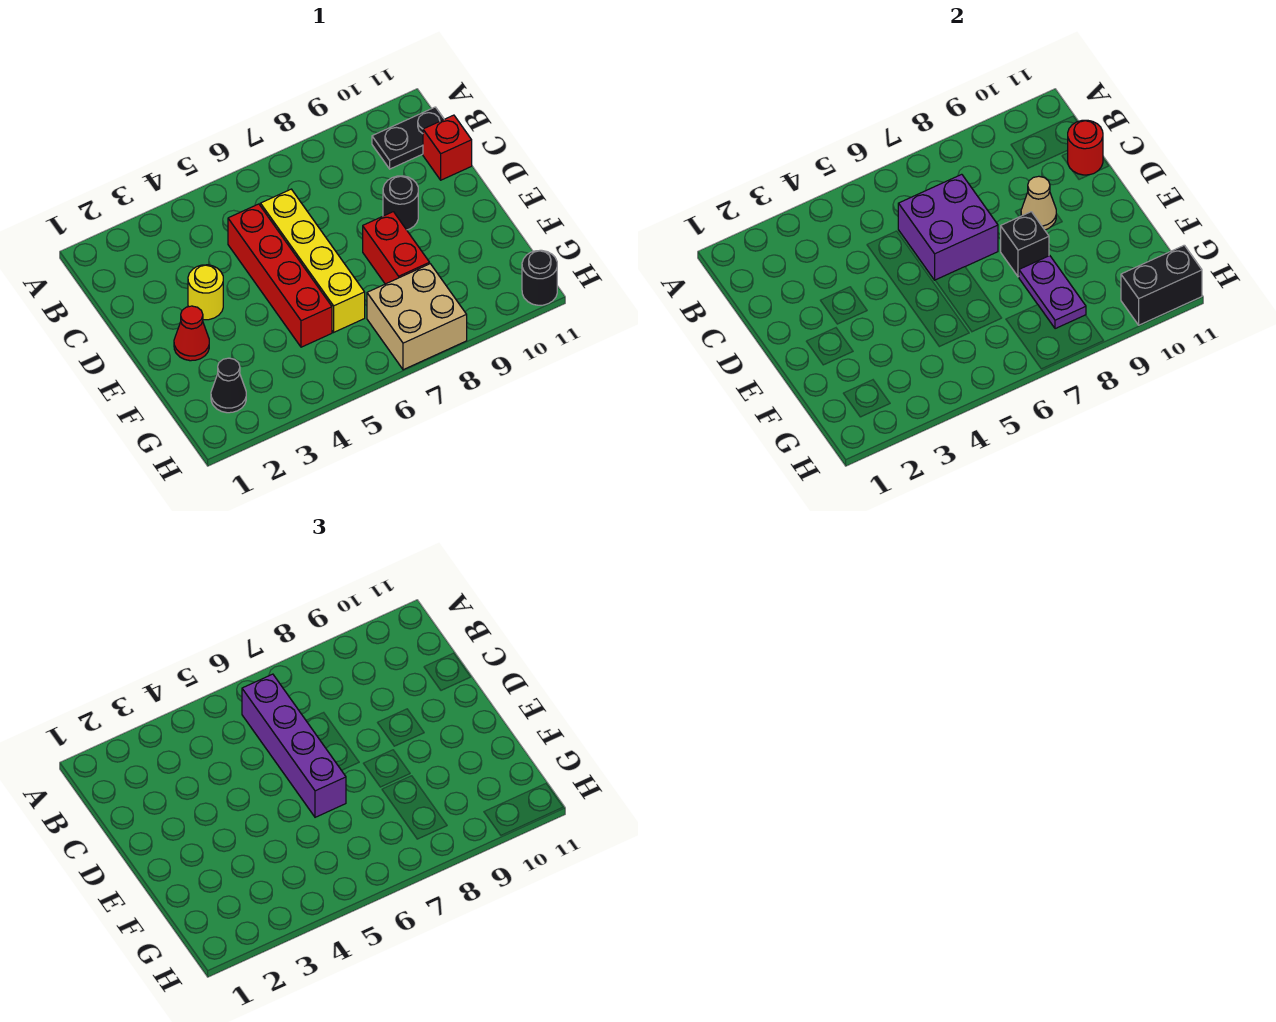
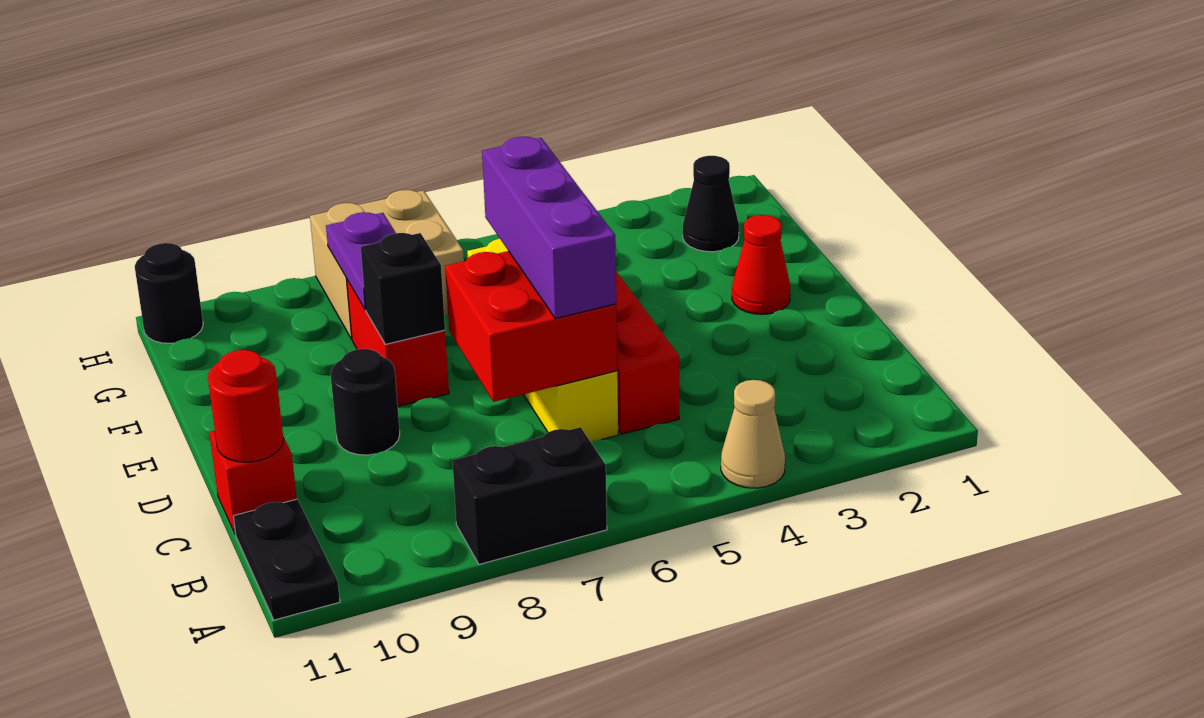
purple brick B6:E6 level 3 -> purple brick C6:E6 level 3
black plate B10:B11 level 1 -> black plate A11:B11 level 1
purple brick C6:D7 level 2 -> red brick C6:D7 level 2
yellow round brick D3 level 1 -> none
tan cone D9 level 2 -> tan cone A4 level 1
black brick H10:H11 level 2 -> black brick A7:A8 level 1

